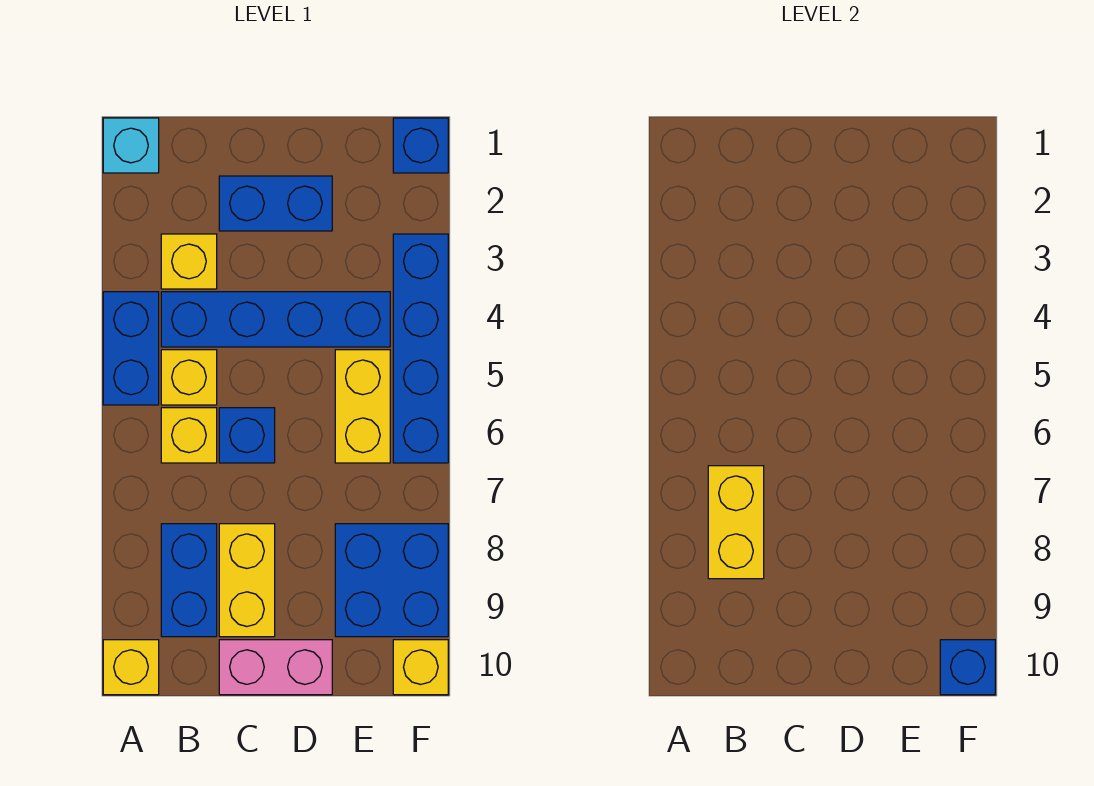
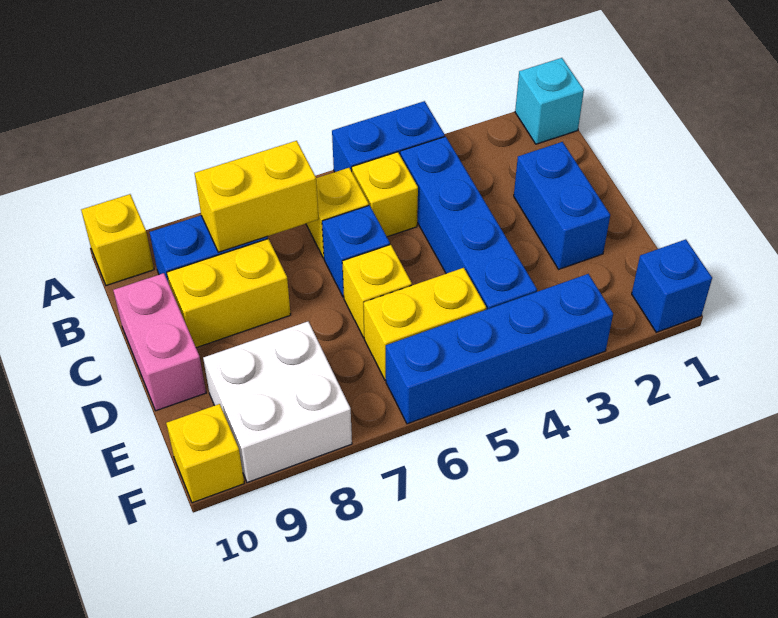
yellow brick B3 level 1 -> yellow brick D6 level 1
blue brick E8:F9 level 1 -> white brick E8:F9 level 1
blue brick F10 level 2 -> none

